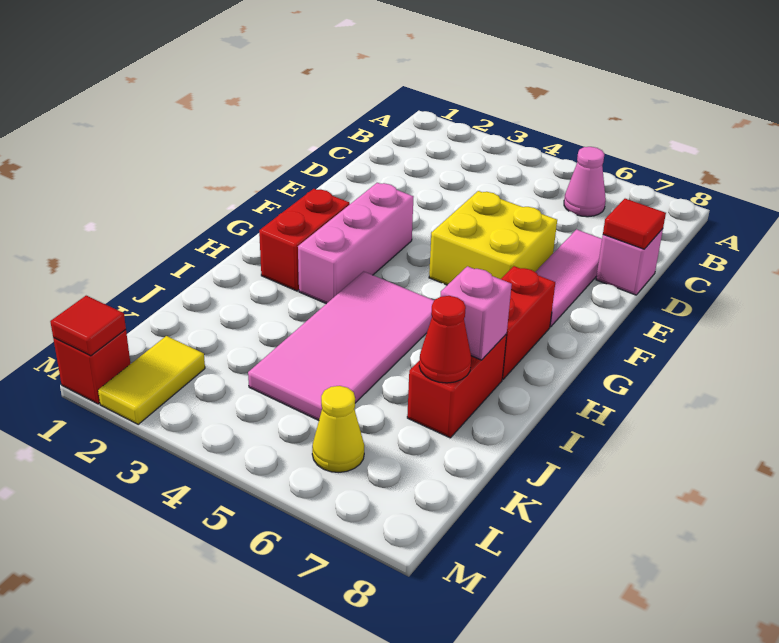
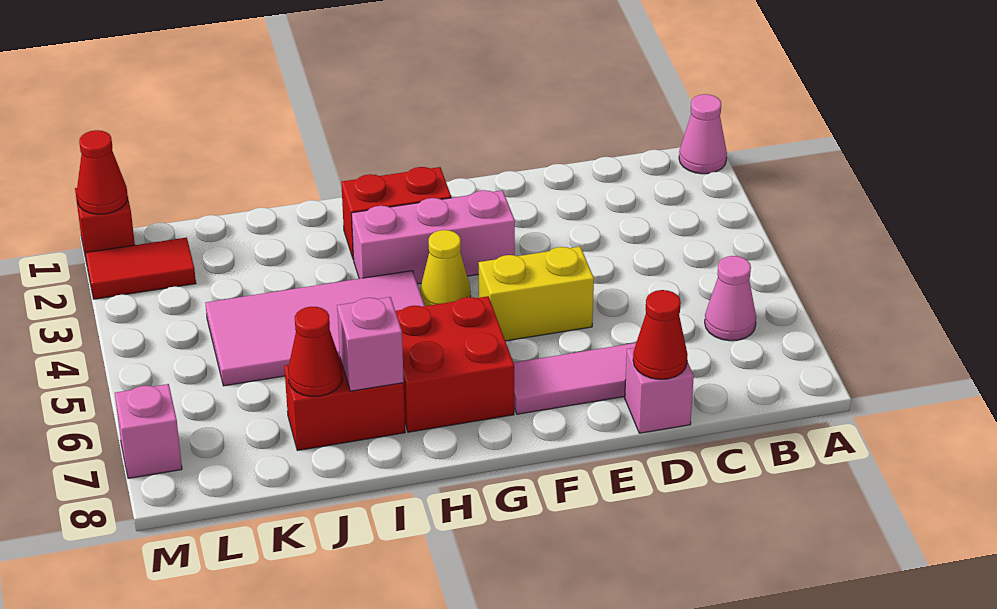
none -> pink cone A1 level 1
red tile D8 level 2 -> red cone D8 level 2
yellow brick E5:F6 level 1 -> yellow brick E5:F5 level 1
red brick G7:H7 level 1 -> red brick G6:H7 level 1
yellow tile L2:M2 level 1 -> red tile L2:M2 level 1
yellow cone L6 level 1 -> yellow cone G4 level 1
red tile M1 level 2 -> red cone M1 level 2
none -> pink brick M7 level 1

